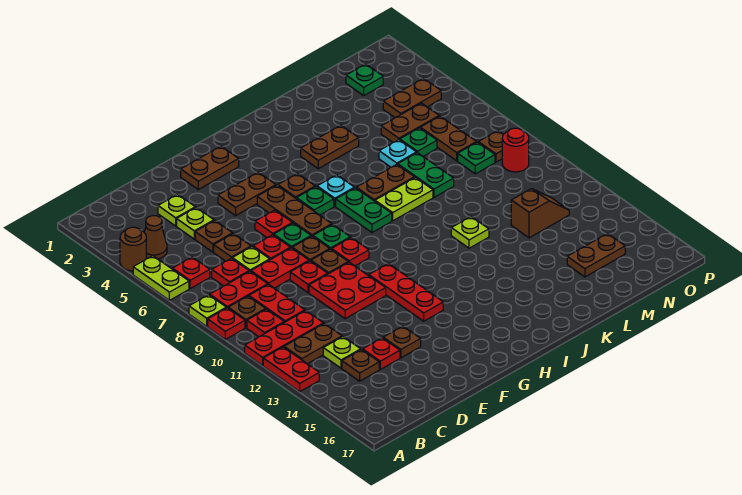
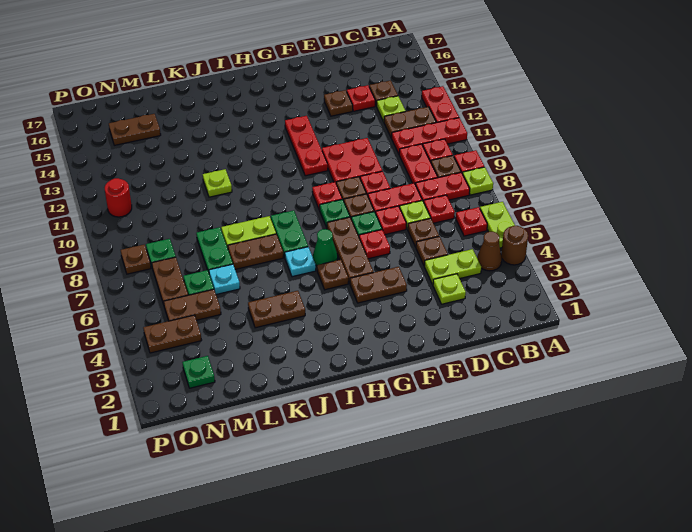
lime plate D4 level 1 -> lime plate C4:D4 level 1
brown plate F2:G2 level 1 -> none
green plate H6 level 1 -> green cone H6 level 1
brown slope M12:N12 level 1 top M -> none
red round brick O9 level 1 -> red round brick O11 level 1

